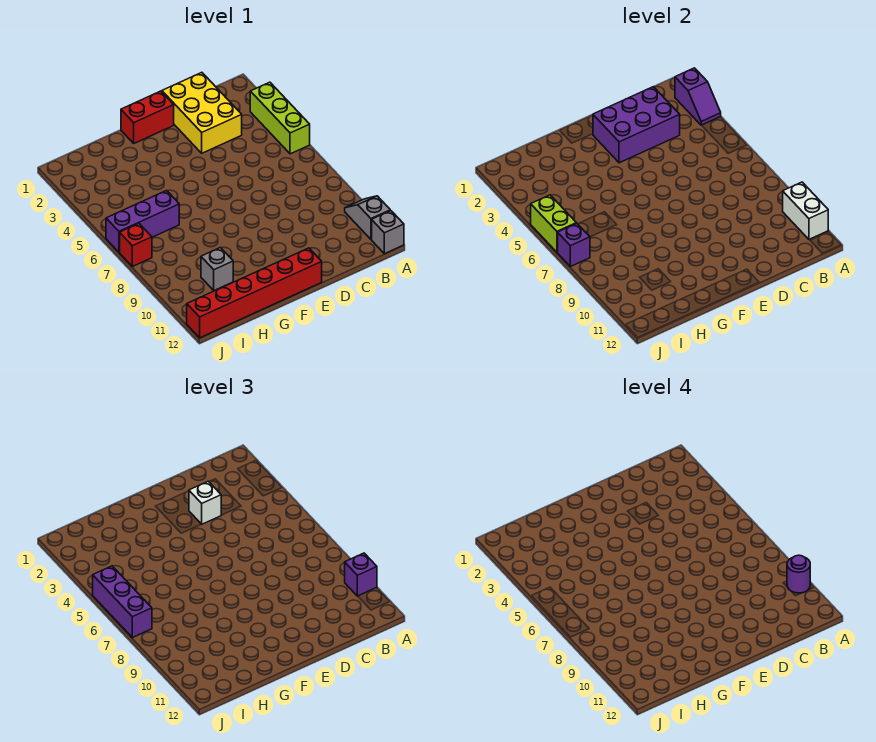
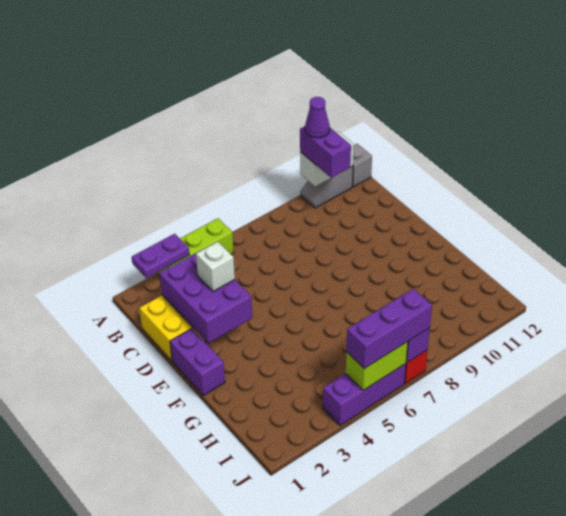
purple slope A2:A3 level 2 top 2 -> purple plate A2:A3 level 2
purple brick A10 level 3 -> purple brick A10:B10 level 3
purple round brick A10 level 4 -> purple cone A10 level 4
red brick E1:F1 level 1 -> purple brick E1:F1 level 1
red brick E12:J12 level 1 -> none
purple brick H6:J6 level 1 -> purple brick J4:J6 level 1
grey brick H10 level 1 -> none

